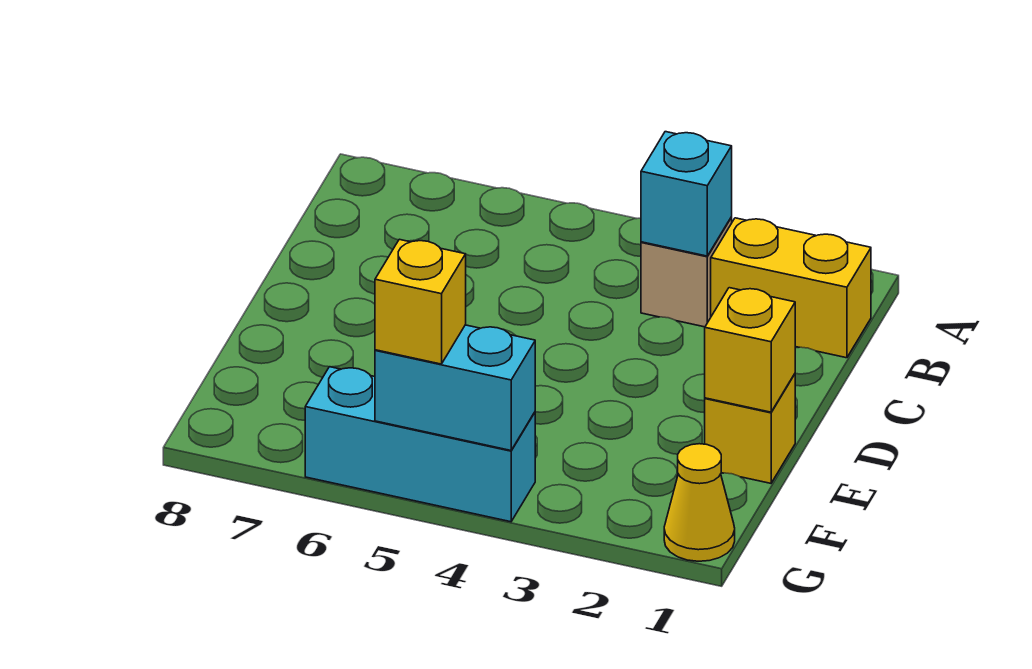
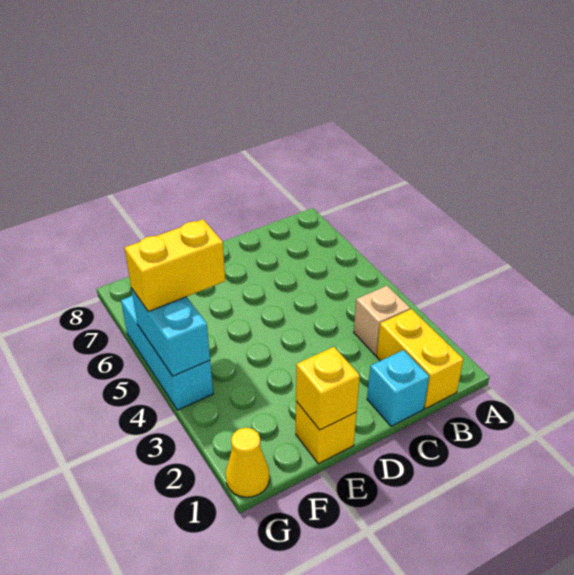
cyan brick B3 level 2 -> cyan brick C1 level 1
yellow brick G5 level 3 -> yellow brick F5:G5 level 3

